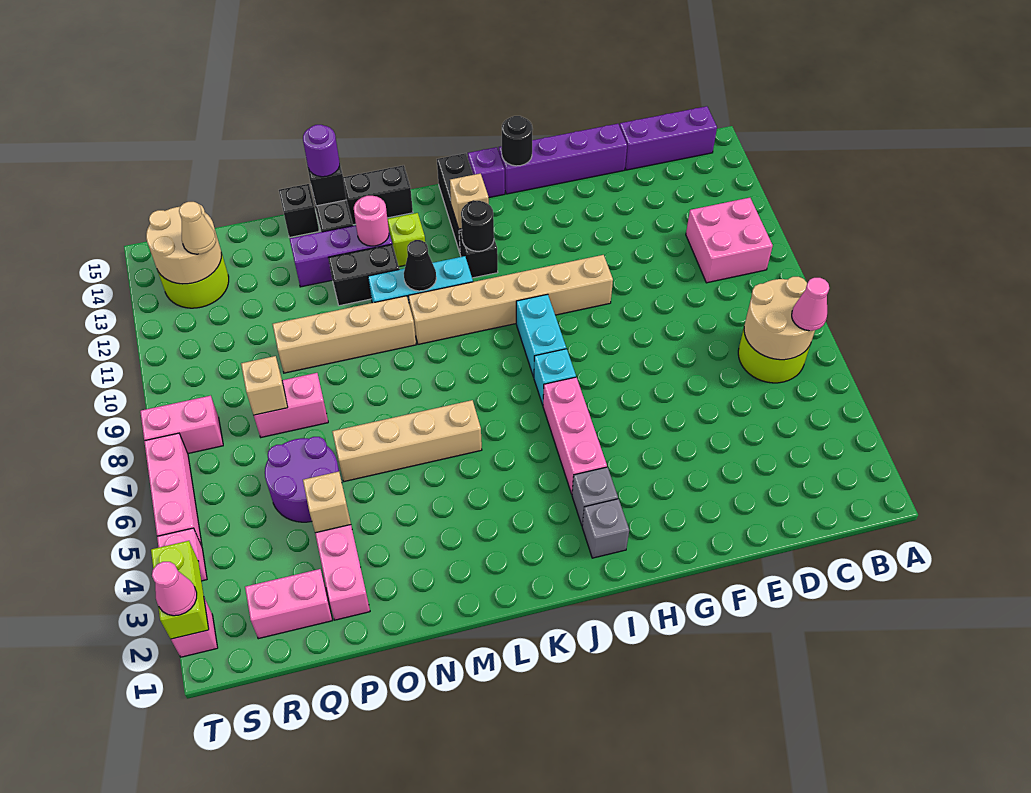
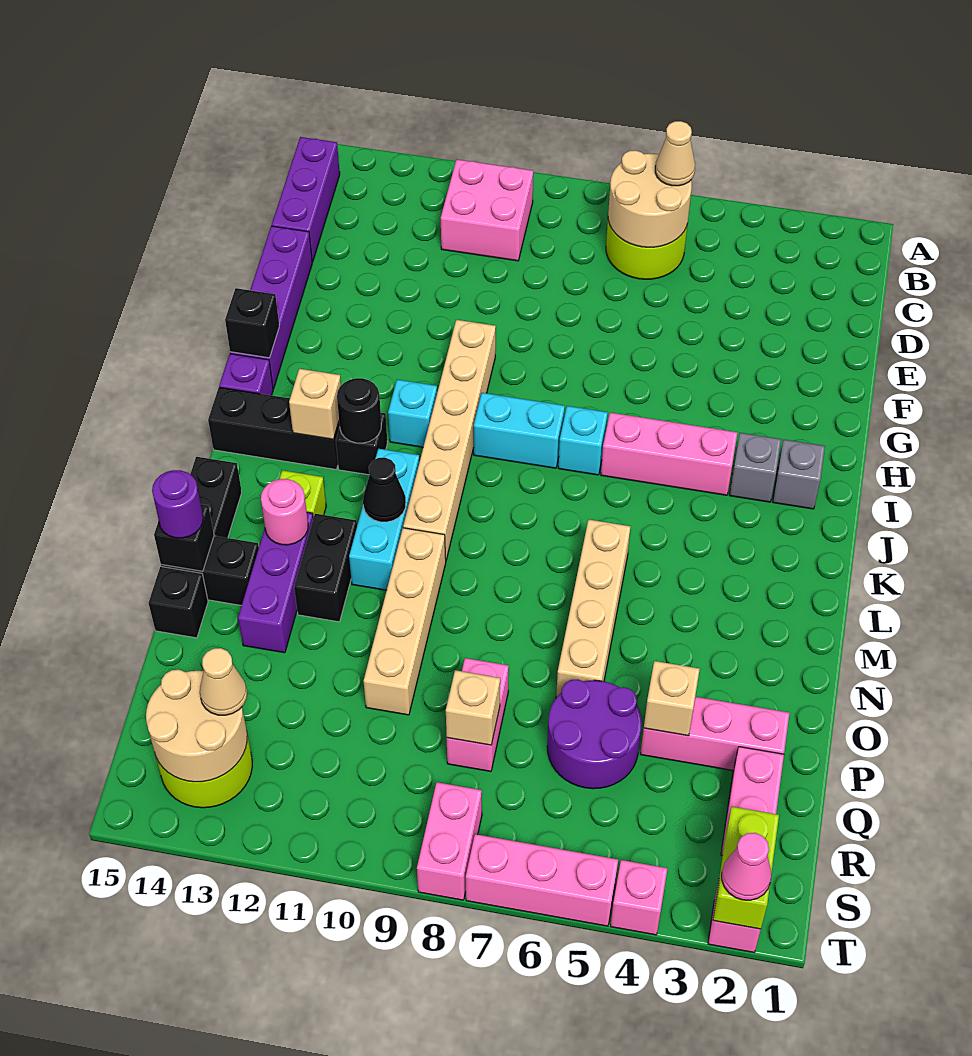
pink cone B6 level 3 -> tan cone B6 level 3
black round brick H15 level 2 -> black brick H15 level 2
none -> cyan brick I11 level 1
lime brick T2:T3 level 2 -> lime brick S2:T2 level 2

